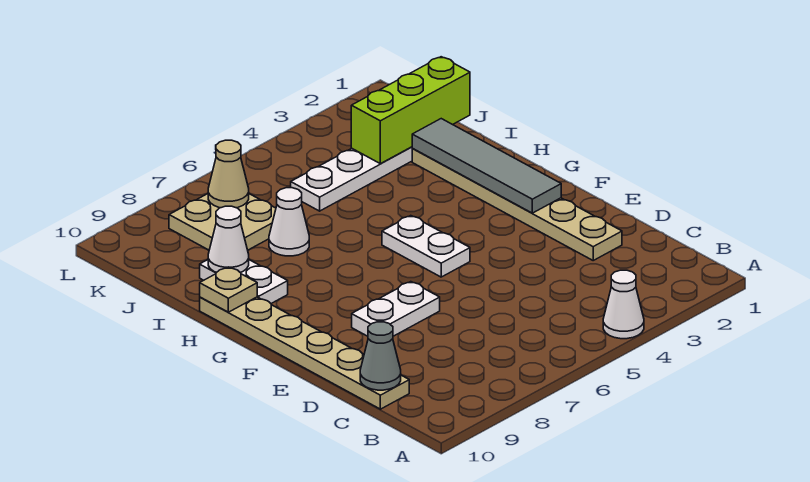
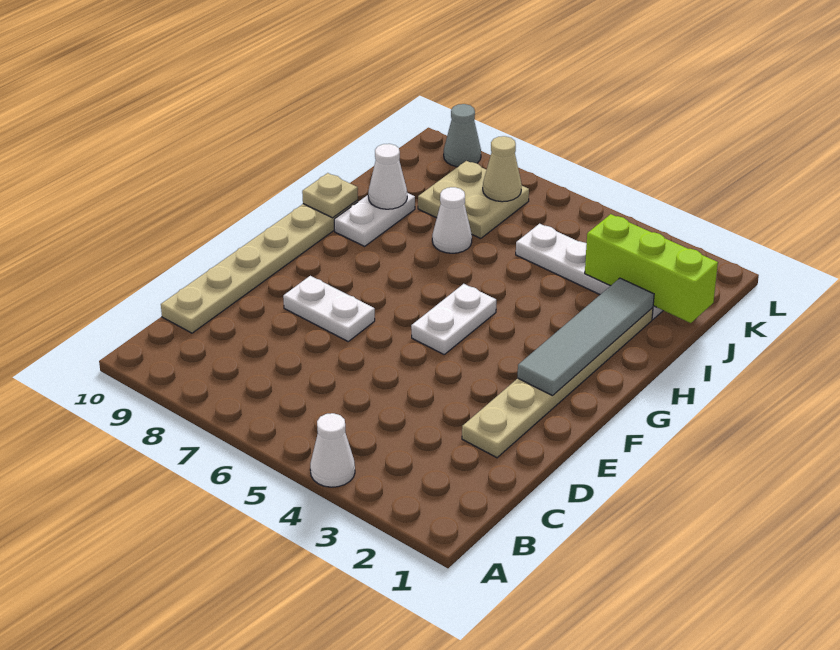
grey cone C10 level 2 -> grey cone L9 level 1

